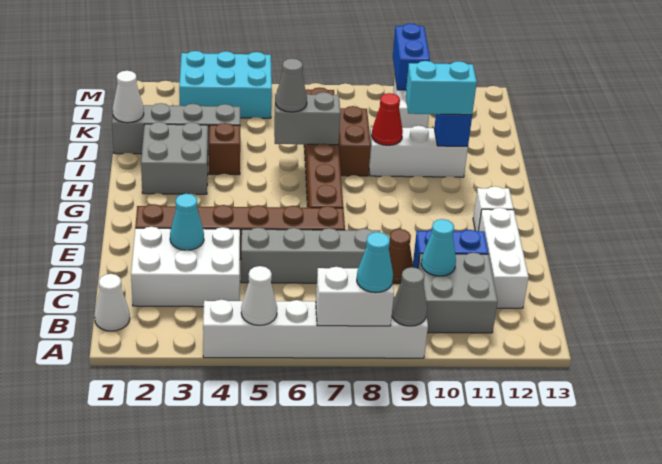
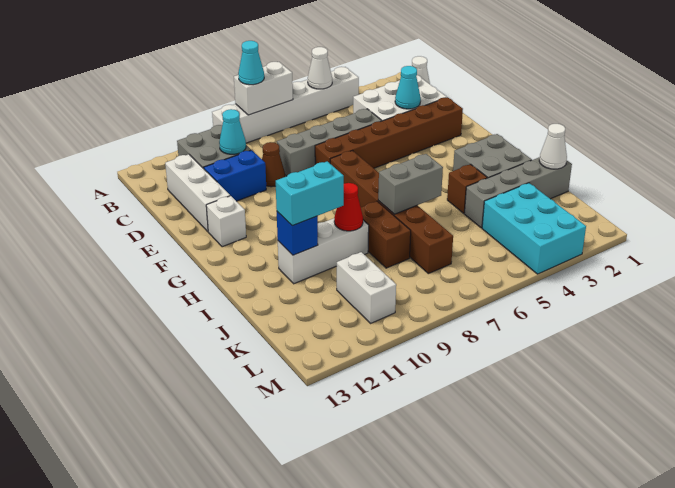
grey cone A9 level 2 -> none
grey cone I6 level 3 -> none
cyan brick L3:M5 level 1 -> cyan brick K3:M4 level 1
blue brick L10:M10 level 2 -> none

